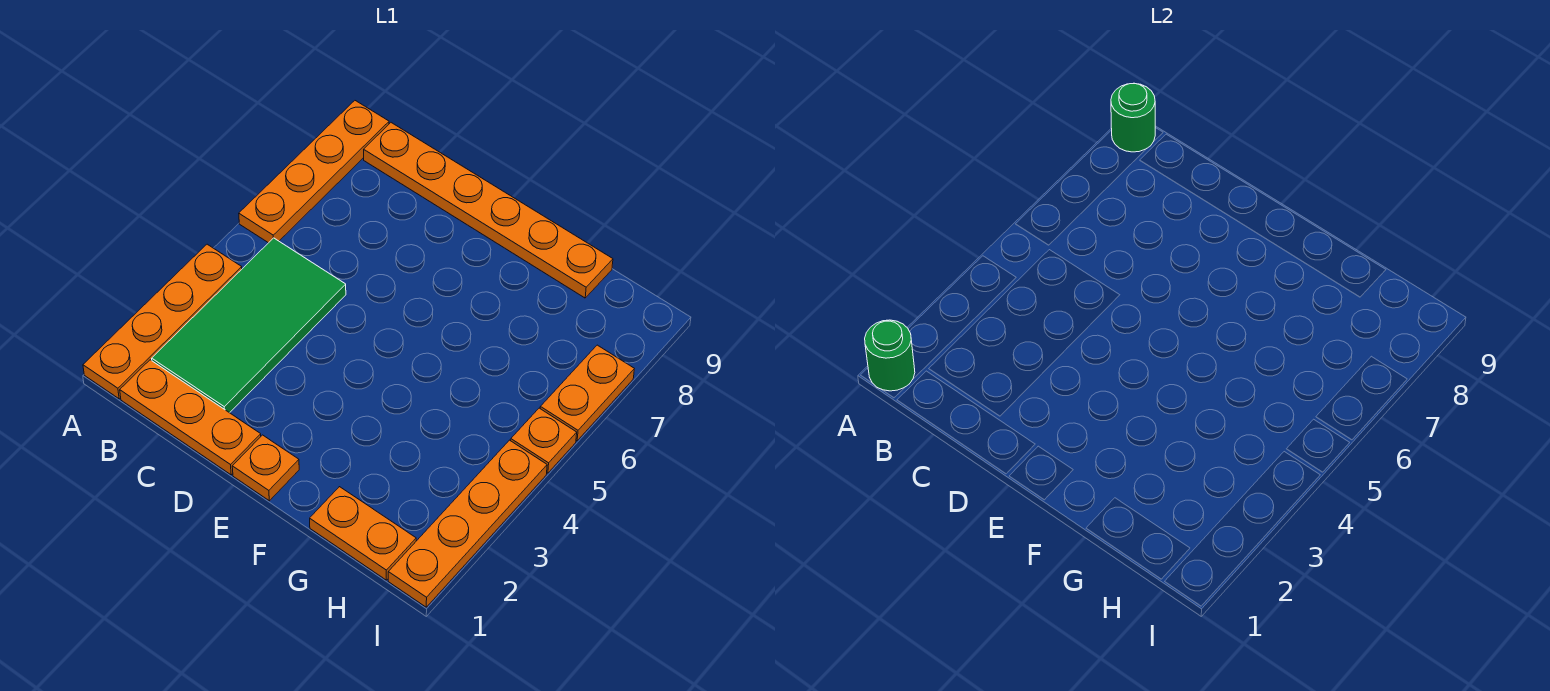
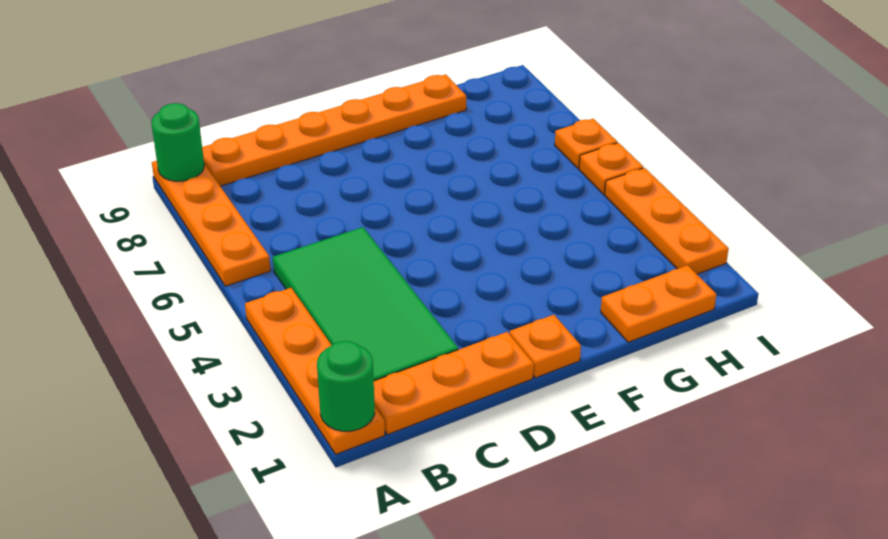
orange plate I1:I4 level 1 -> orange plate I2:I4 level 1
orange plate I6:I7 level 1 -> orange plate I6 level 1

